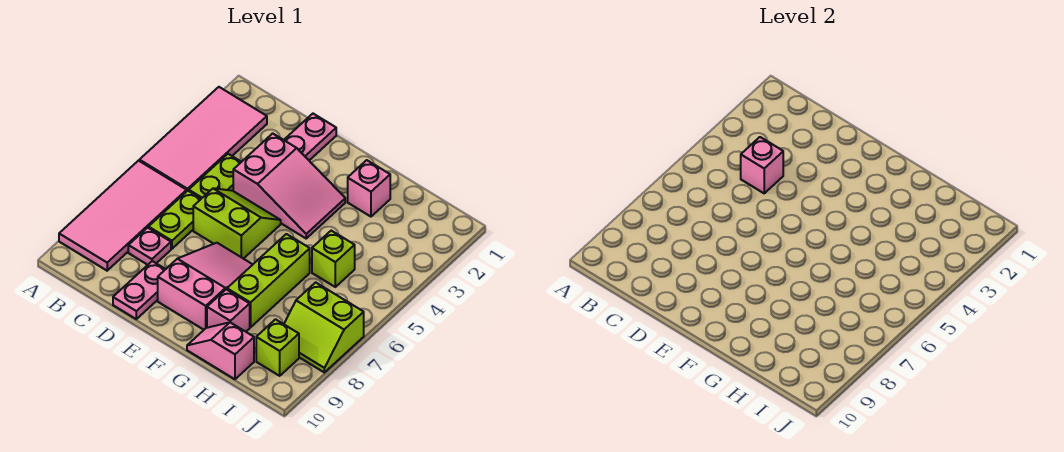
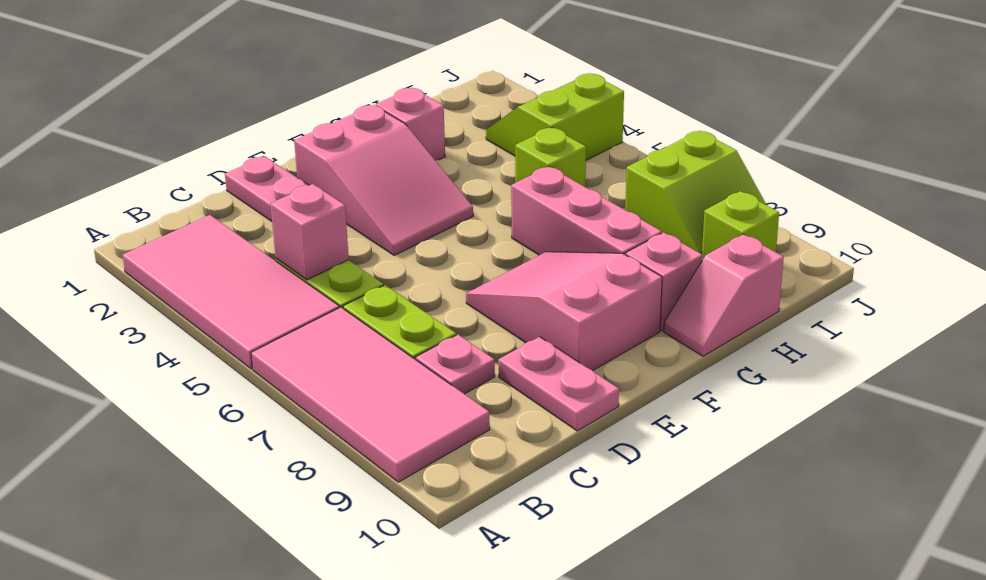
pink slope D3:F4 level 1 top D -> pink slope E2:F4 level 1 top 2
lime slope D5:E6 level 1 top 6 -> lime slope I3:J4 level 1 top 4
lime brick G6:G8 level 1 -> pink brick G6:G8 level 1

